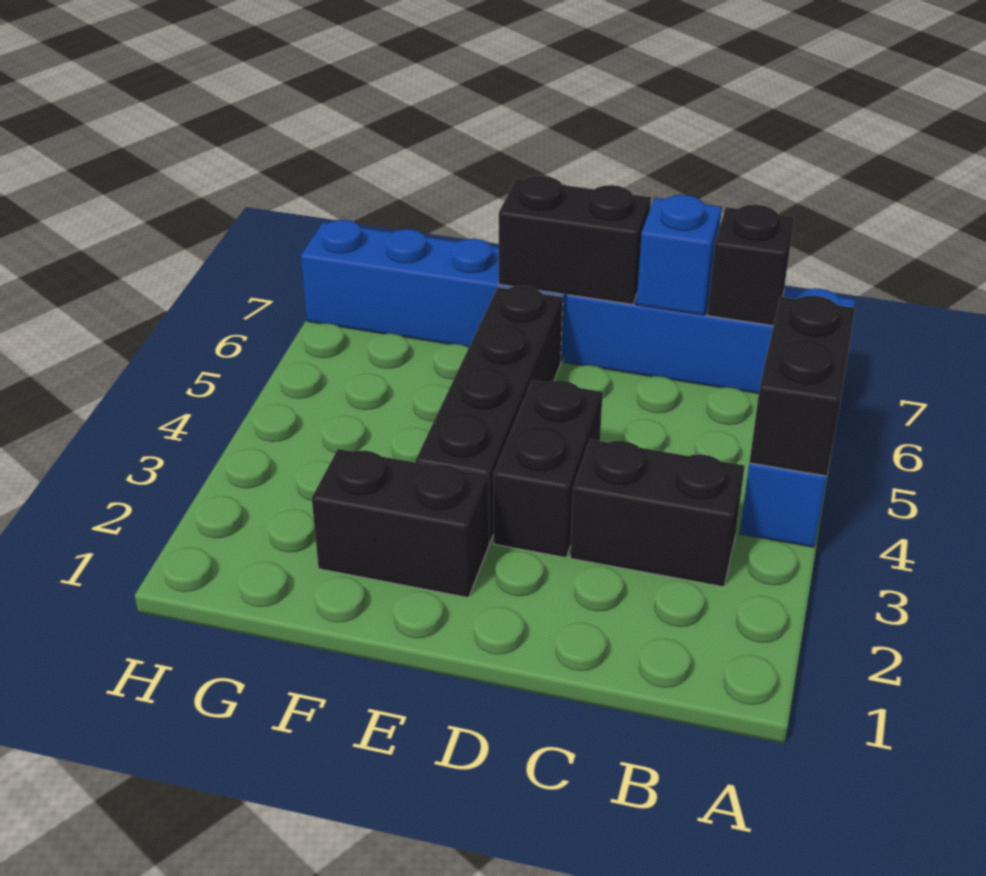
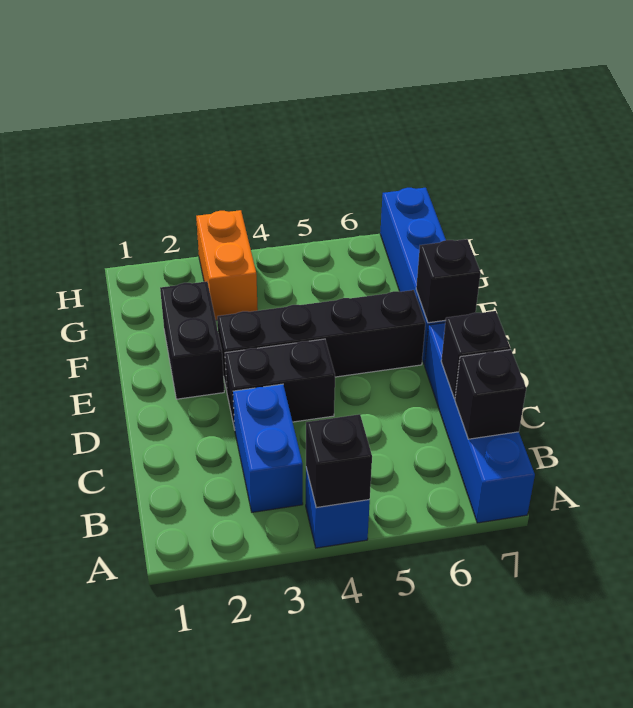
black brick A4:A5 level 2 -> black brick A4 level 2
black brick B3:C3 level 1 -> blue brick B3:C3 level 1
blue brick C7 level 2 -> black brick C7 level 2
black brick D7:E7 level 2 -> black brick E7 level 2
none -> orange brick G3:H3 level 1

